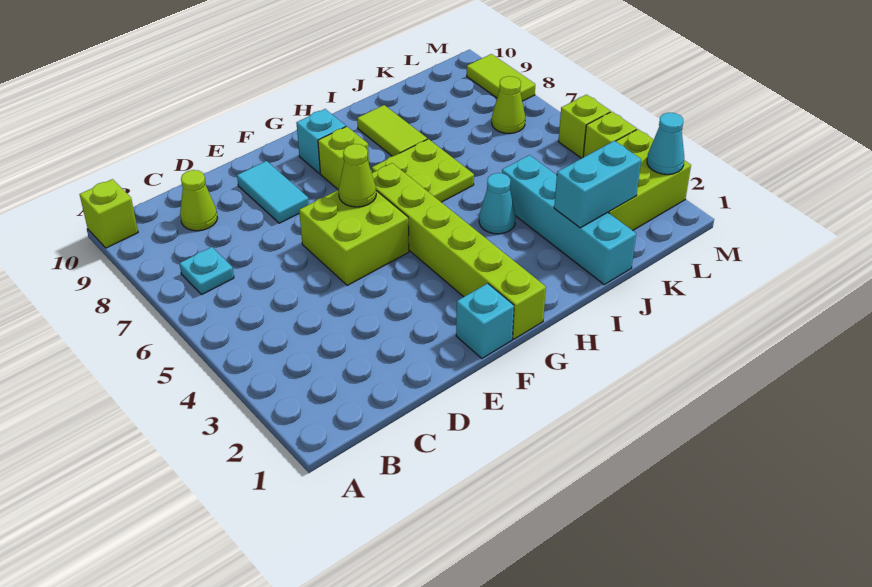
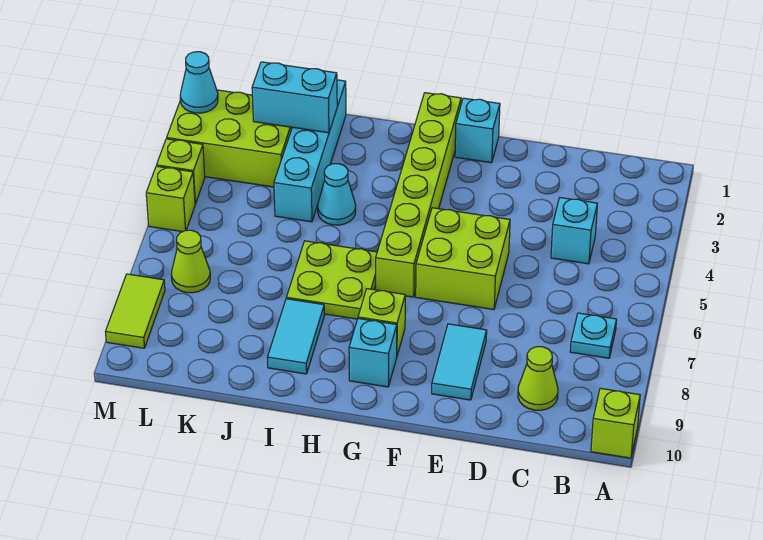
none -> cyan brick C4 level 1
lime cone F6 level 2 -> none
lime tile I8:I9 level 1 -> cyan tile I8:I9 level 1

